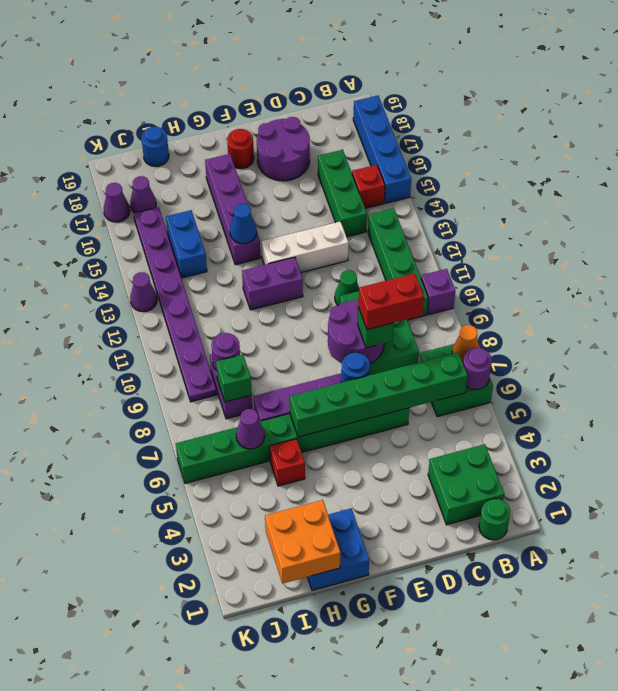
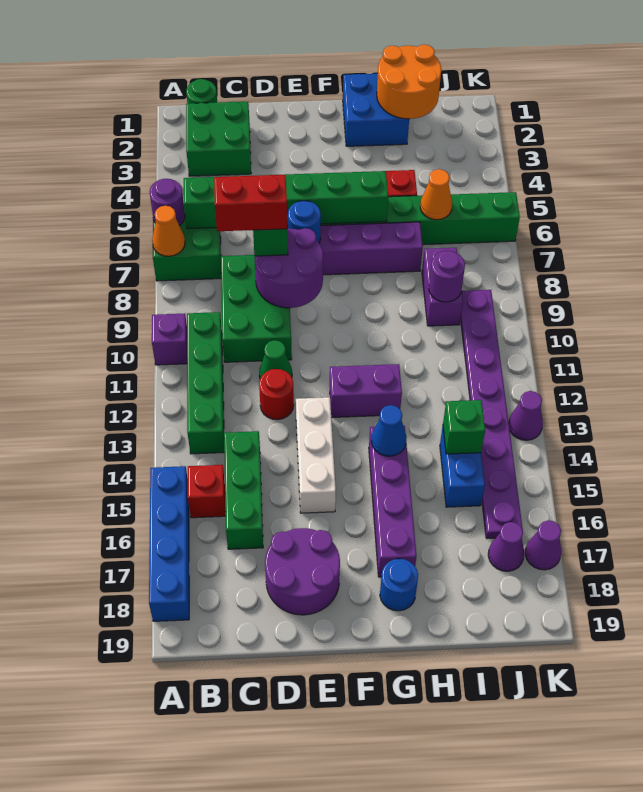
white brick D13:F13 level 1 -> white brick E13:E15 level 1
red round brick F18 level 1 -> red round brick D12 level 1
orange brick H1:I2 level 2 -> orange round brick H1:I2 level 2
purple cone I6 level 2 -> orange cone I6 level 2
green brick I8 level 2 -> green brick I14 level 2
blue round brick I19 level 1 -> blue round brick G18 level 1

